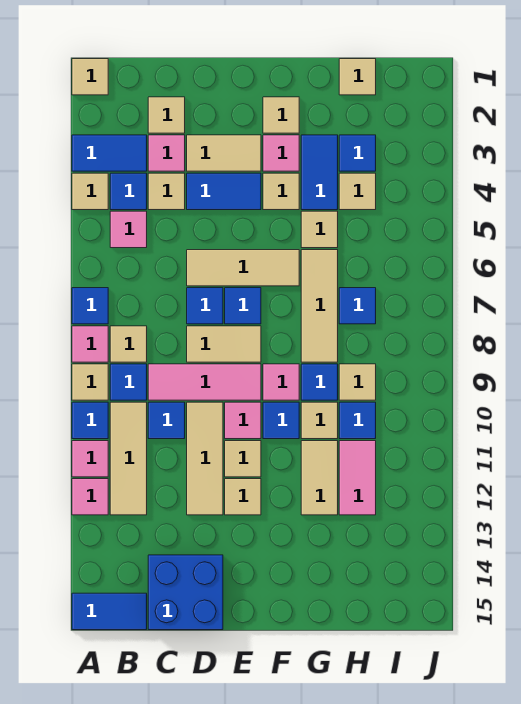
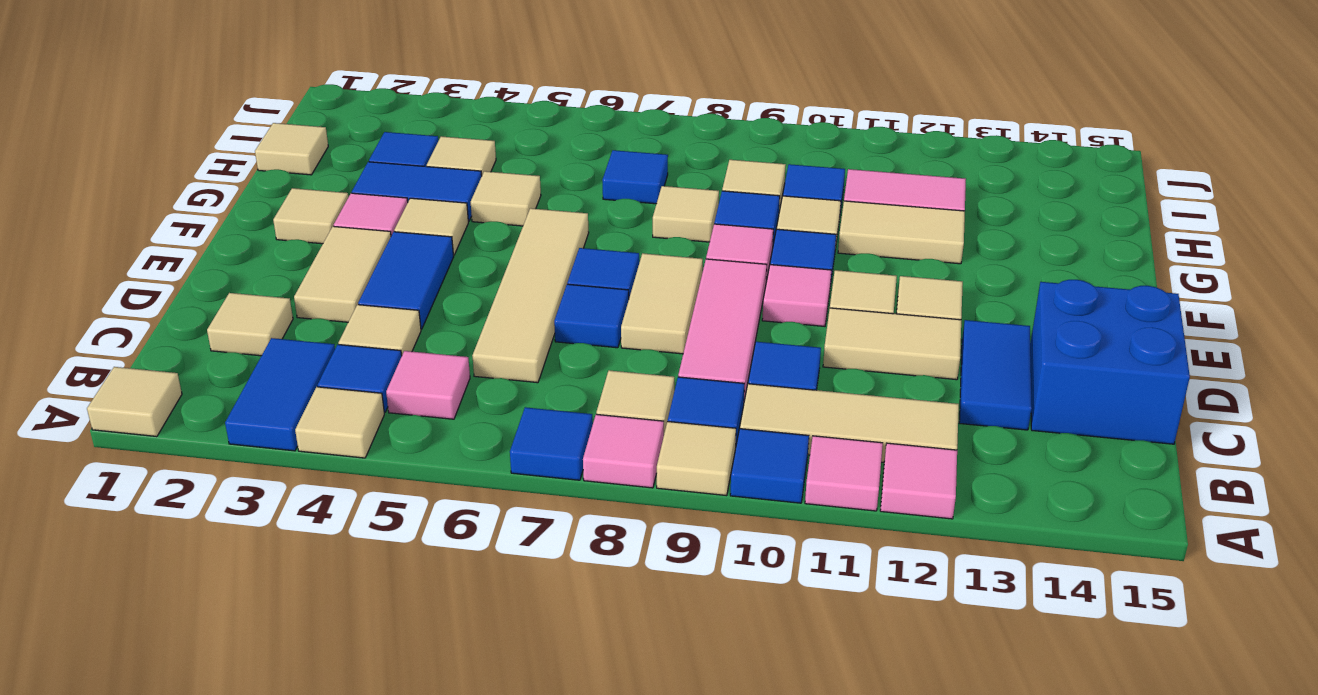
blue tile A15:B15 level 1 -> blue tile C13:D13 level 1
pink tile C3 level 1 -> none
tan tile D6:F6 level 1 -> tan tile C6:F6 level 1
tan tile D10:D12 level 1 -> tan tile D11:D12 level 1
tan tile G6:G8 level 1 -> tan tile G8 level 1

